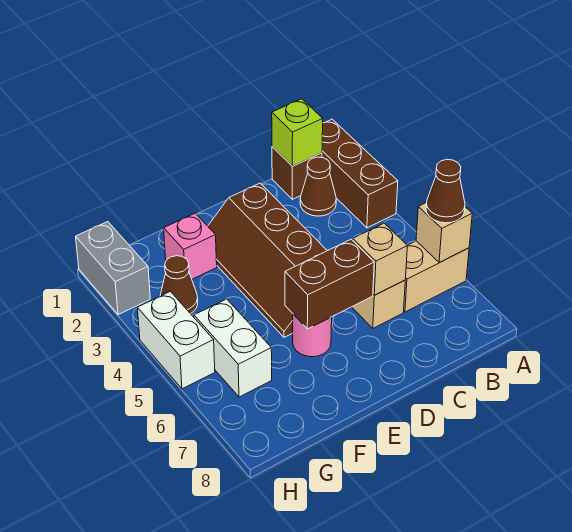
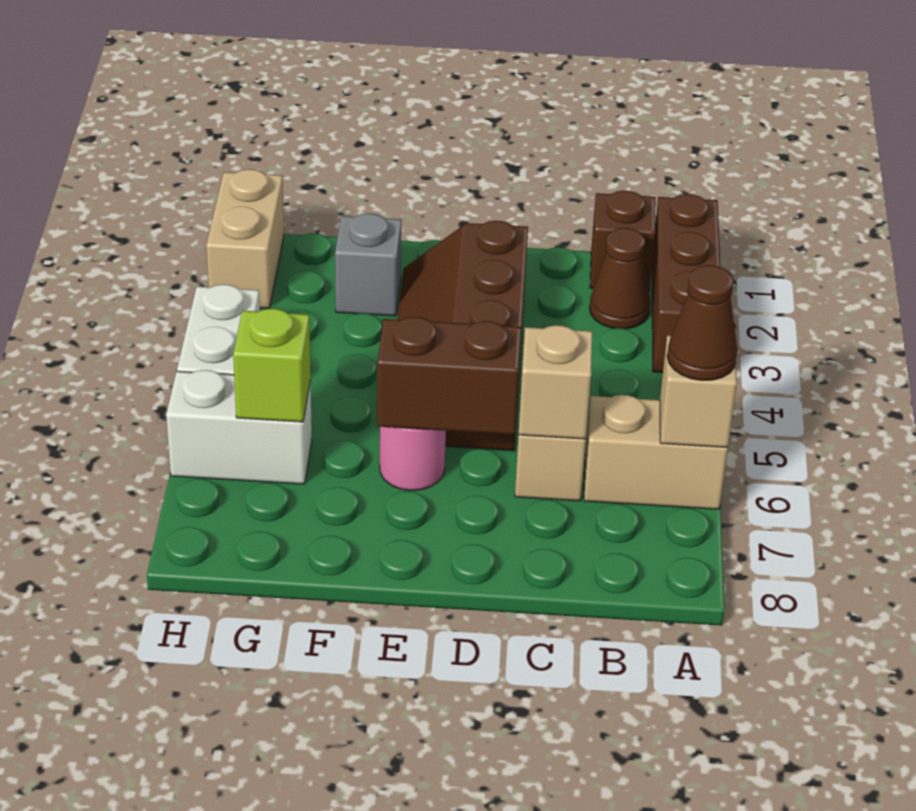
lime brick B1 level 2 -> lime brick G6 level 2
pink brick F2 level 1 -> grey brick F2 level 1
brown cone G3 level 1 -> none
white brick G5:G6 level 1 -> white brick G6:H6 level 1
grey brick H1:H2 level 1 -> tan brick H1:H2 level 1

